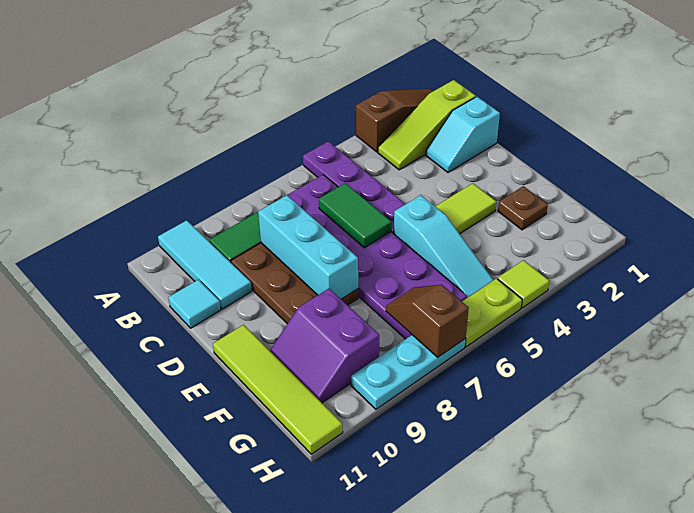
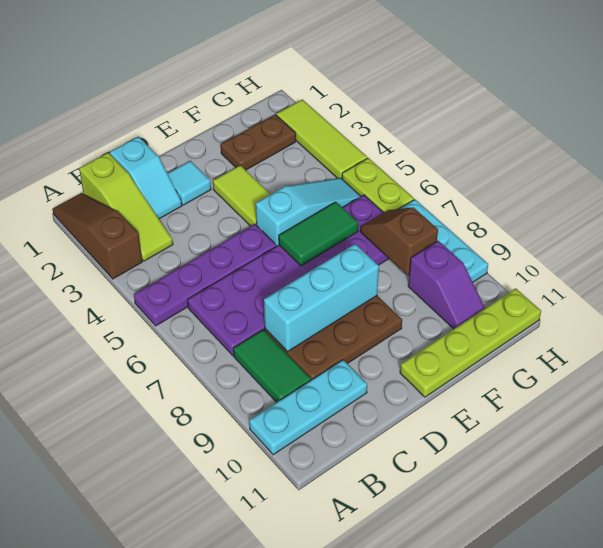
cyan tile A10:C10 level 1 -> cyan plate A10:C10 level 1
green tile C6:D6 level 2 -> green tile E6:F6 level 2
cyan tile C11 level 1 -> cyan tile D2 level 1
lime tile E11:H11 level 1 -> lime plate E11:H11 level 1
brown plate F2 level 1 -> brown plate F2:G2 level 1
purple slope F9:G10 level 1 top 9 -> purple slope G9:G10 level 1 top 9
brown slope G7:H7 level 2 top H -> brown slope G7:G8 level 2 top 8
lime tile H4 level 1 -> lime tile H2:H4 level 1

